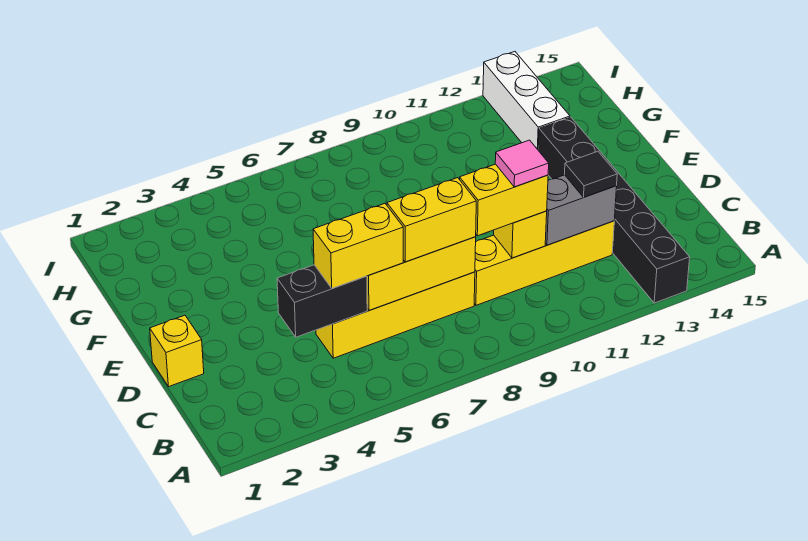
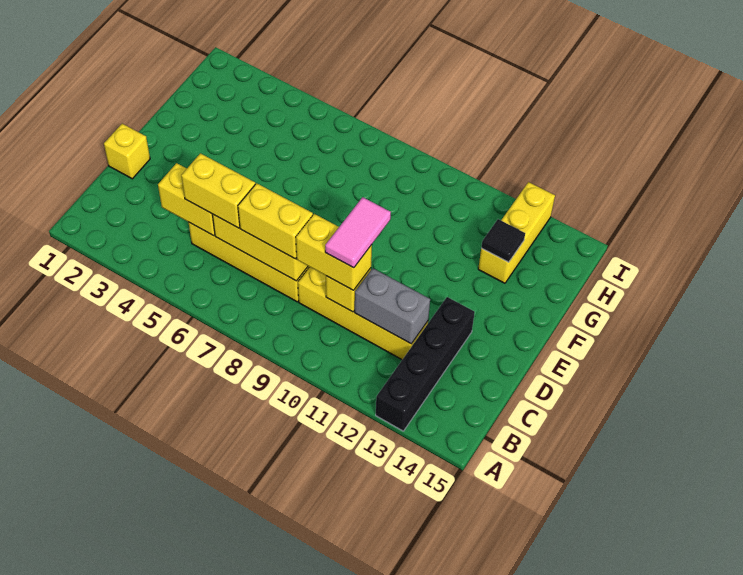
black brick A13:F13 level 1 -> black brick A13:D13 level 1
black brick C4:C5 level 2 -> yellow brick C4:C5 level 2
pink tile C10 level 4 -> pink tile C10:D10 level 4
black tile C12 level 3 -> black tile G13 level 2
white brick G13:I13 level 1 -> yellow brick G13:I13 level 1

